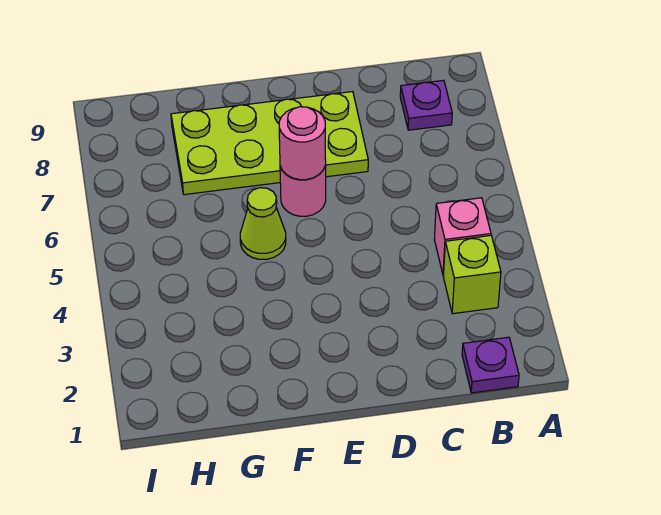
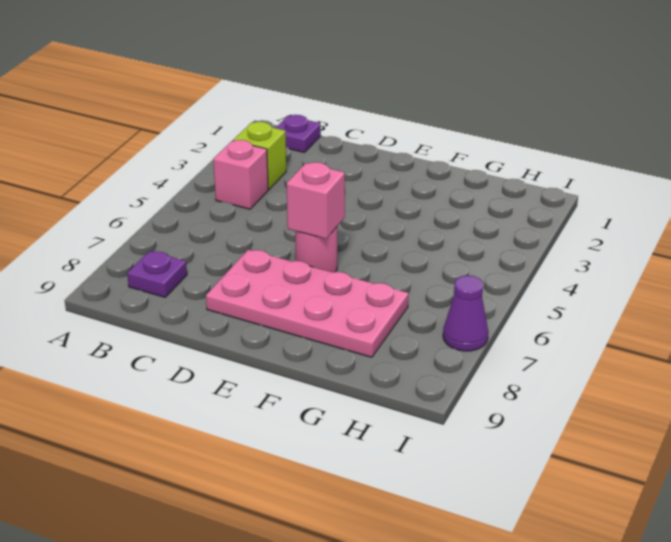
lime plate D7:G8 level 1 -> pink plate D7:G8 level 1
pink round brick E6 level 2 -> pink brick E6 level 2
lime cone F5 level 1 -> none
none -> purple cone I7 level 1

